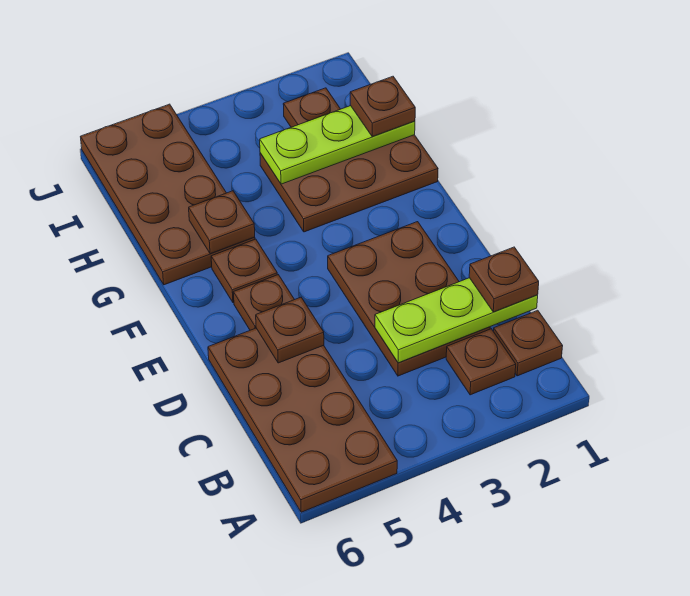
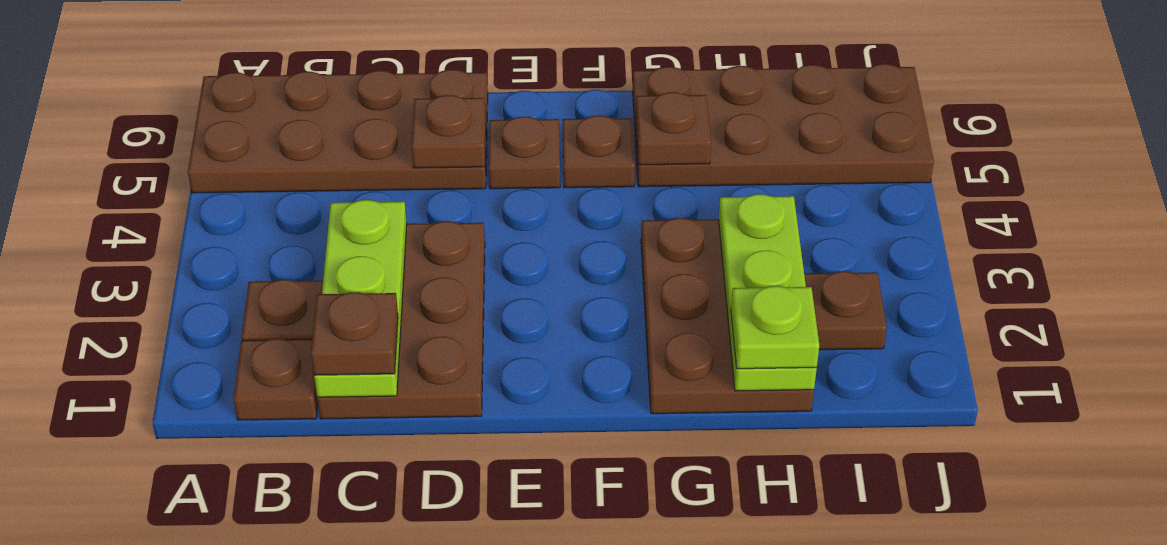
brown plate C2:E3 level 1 -> brown plate C1:D3 level 1
brown plate H1 level 3 -> lime plate H1 level 3

